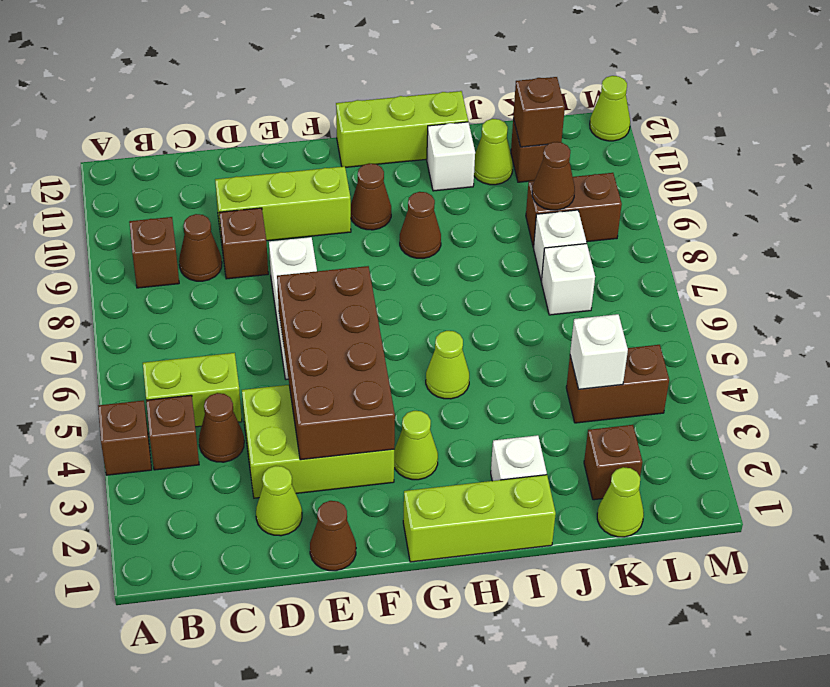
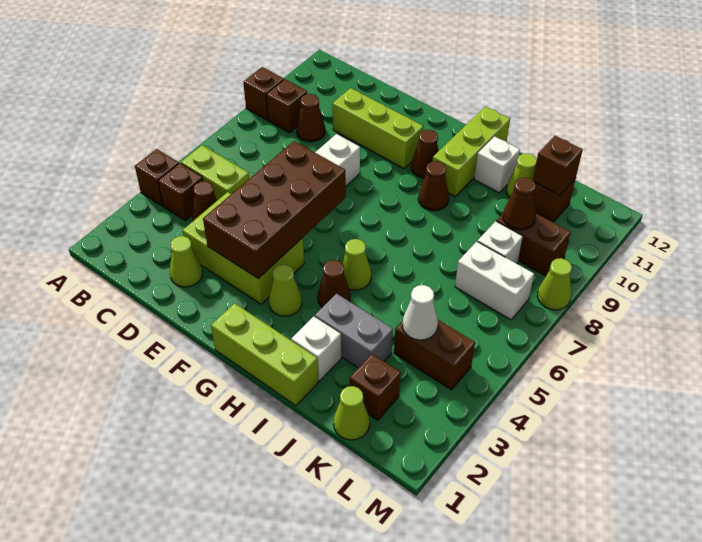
brown brick D9 level 1 -> brown brick A9 level 1
brown cone E1 level 1 -> brown cone H4 level 1
lime brick G12:I12 level 1 -> lime brick H10:H12 level 1
none -> grey brick I3:J3 level 1
white brick K4 level 2 -> white cone K4 level 2
white brick K7 level 1 -> white brick K7:L7 level 1
lime cone M12 level 1 -> lime cone M8 level 1

